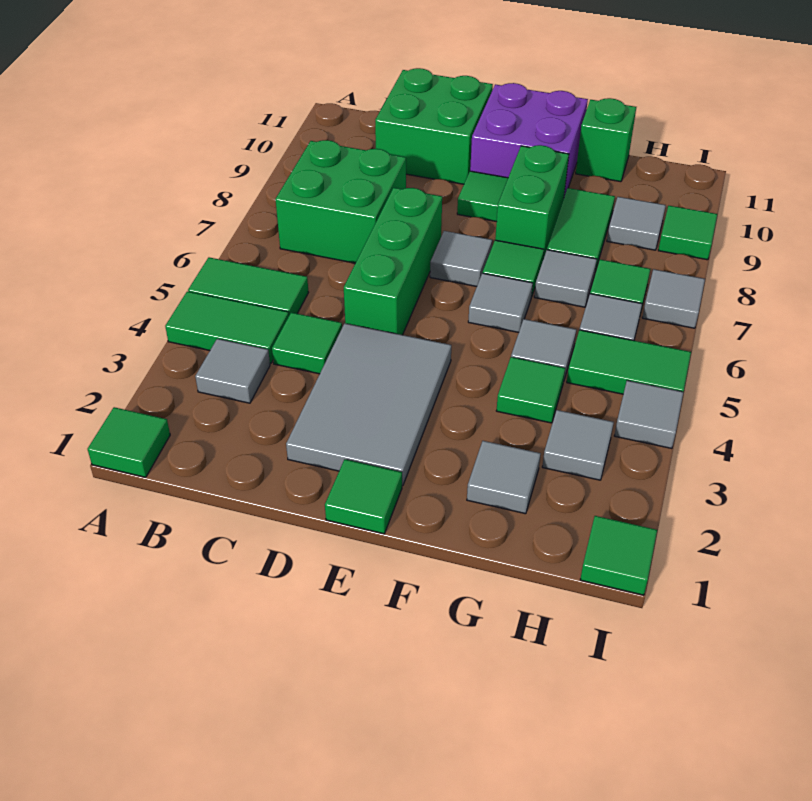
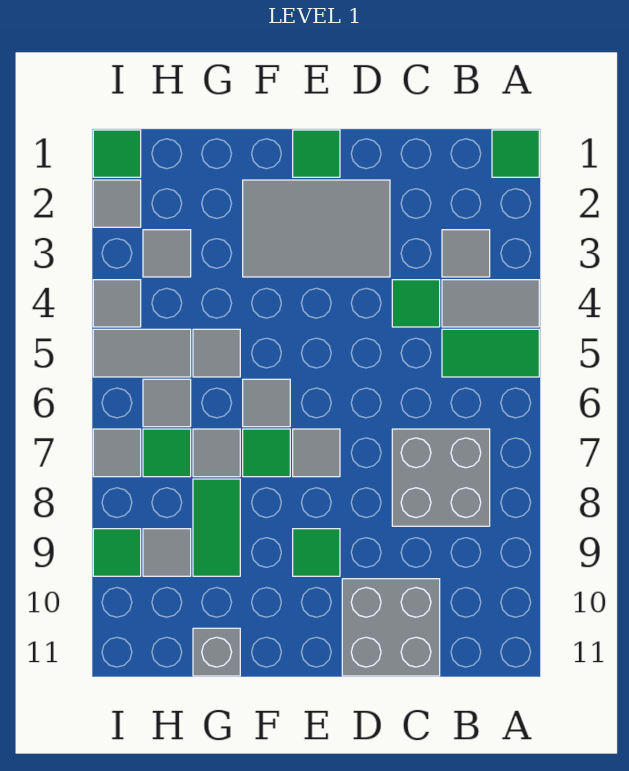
green tile A4:B4 level 1 -> grey tile A4:B4 level 1
green brick B7:C8 level 1 -> grey brick B7:C8 level 1
green brick C10:D11 level 1 -> grey brick C10:D11 level 1
grey tile D2:E4 level 1 -> grey tile D2:F3 level 1
green brick D5:D7 level 1 -> none
purple brick E10:F11 level 1 -> none
green brick F8:F9 level 1 -> none
grey tile G2 level 1 -> grey tile I2 level 1
green tile G4 level 1 -> none
green brick G11 level 1 -> grey brick G11 level 1
green tile H5:I5 level 1 -> grey tile H5:I5 level 1

